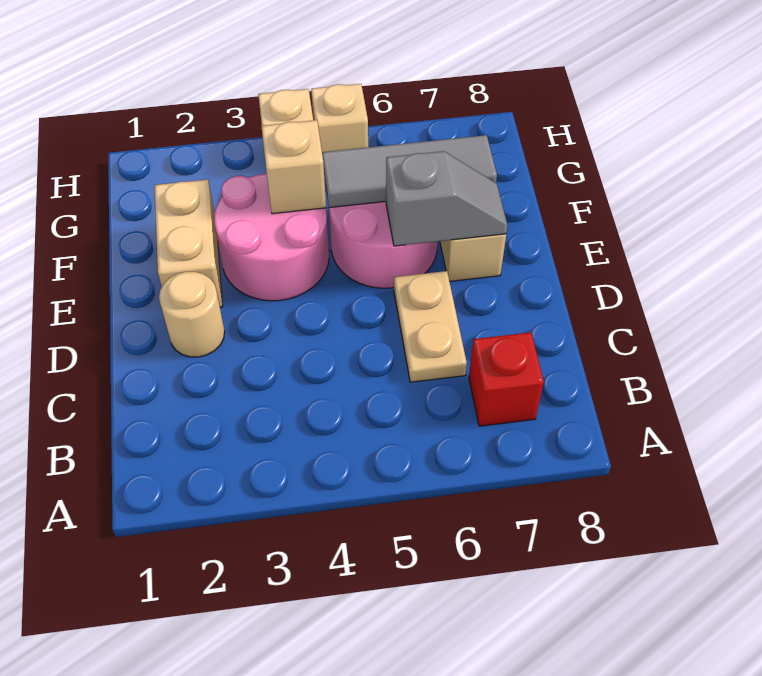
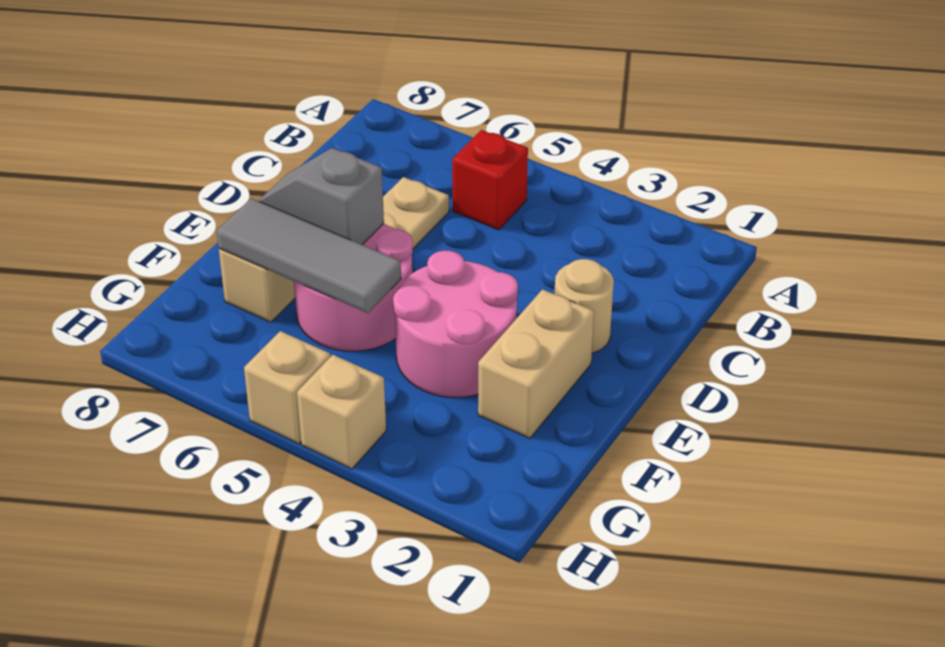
red brick B7 level 1 -> red brick B5 level 1
tan brick F4 level 2 -> none

